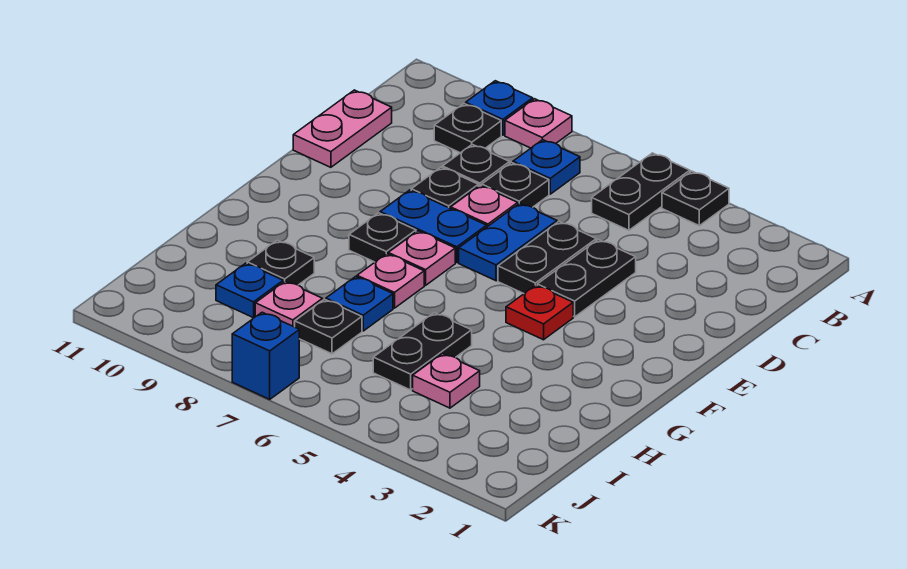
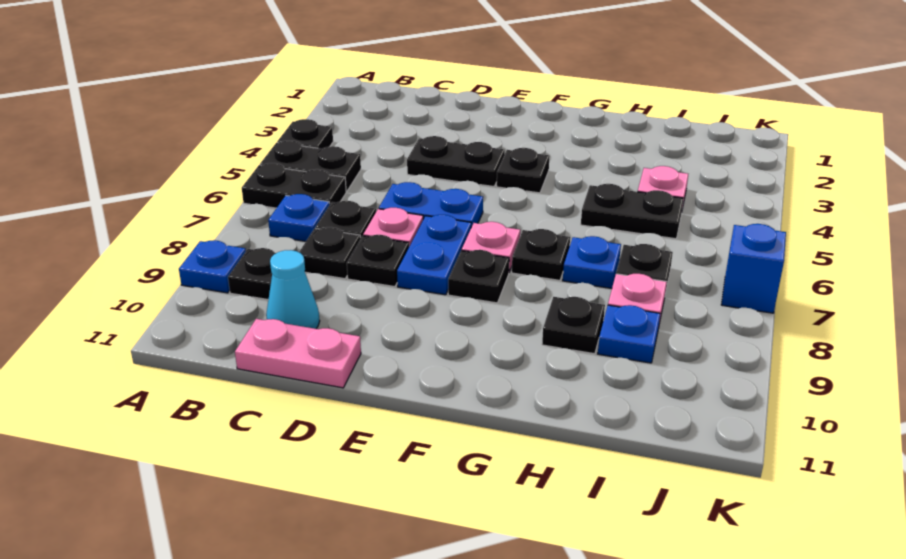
pink plate A8 level 1 -> none
none -> cyan cone C10 level 1
black plate D5:E5 level 1 -> black plate A6:B6 level 1
red plate F4 level 1 -> black plate F4 level 1
pink plate G7 level 1 -> black plate G7 level 1

